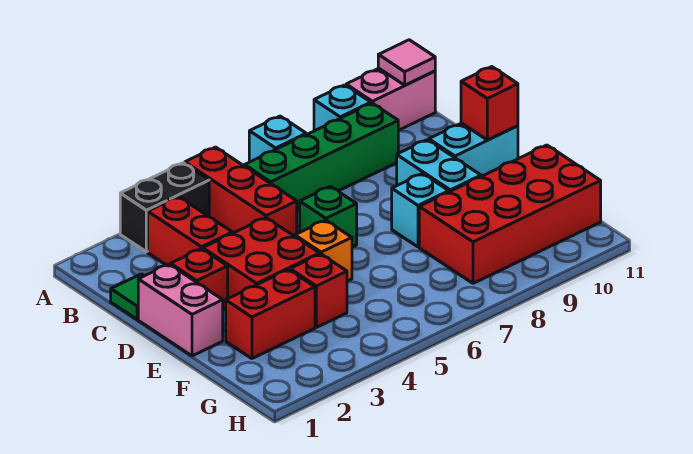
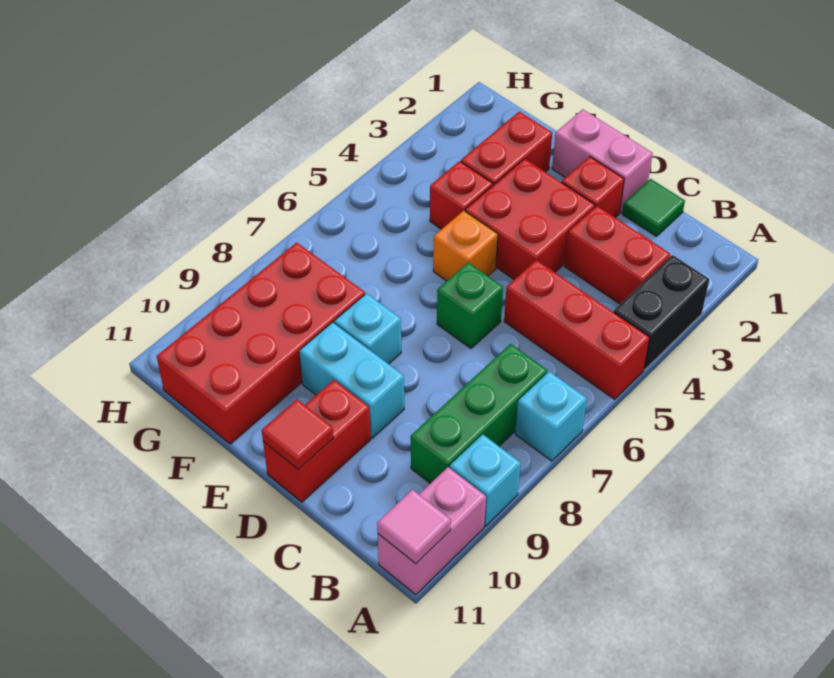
green brick B6:B9 level 1 -> green brick B7:B9 level 1
cyan brick D10:D11 level 1 -> red brick D10:D11 level 1
red brick D11 level 2 -> red tile D11 level 2

